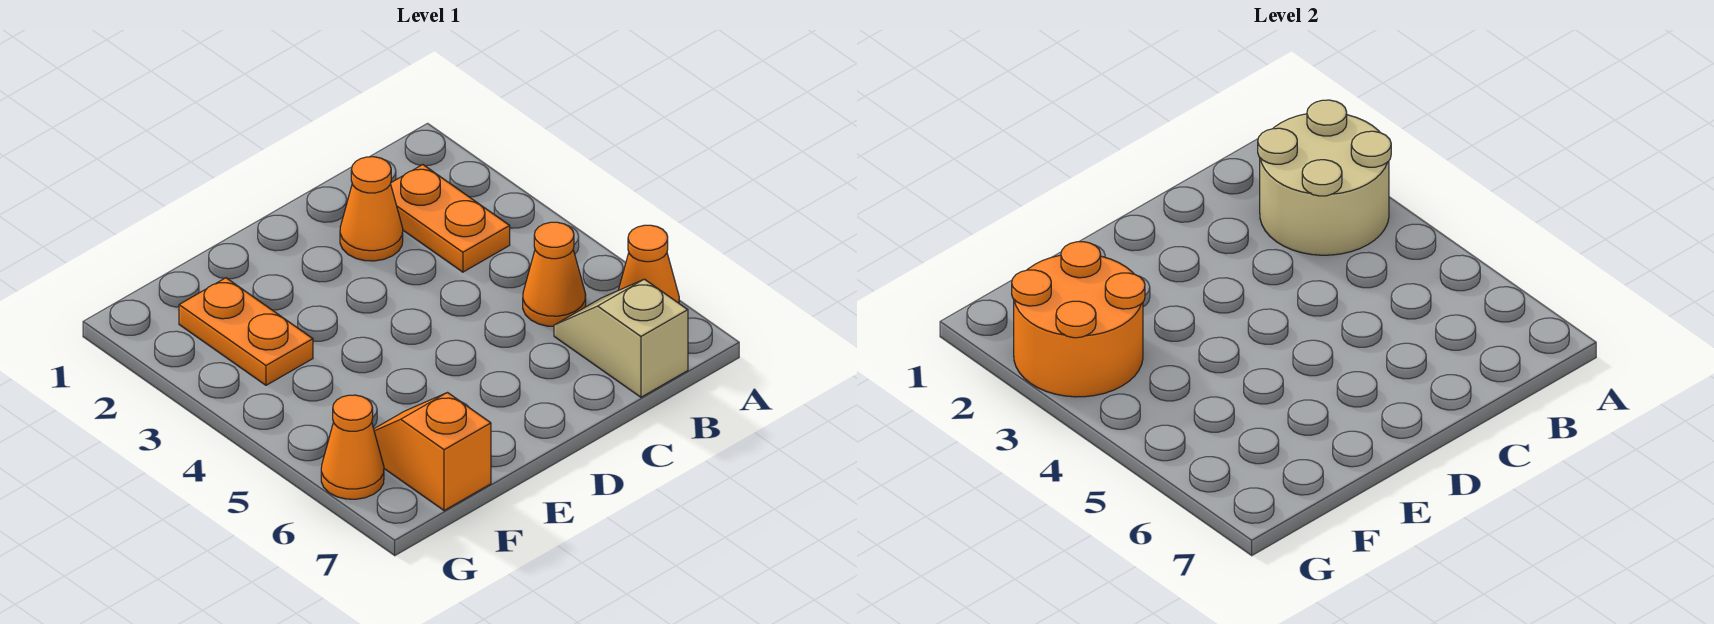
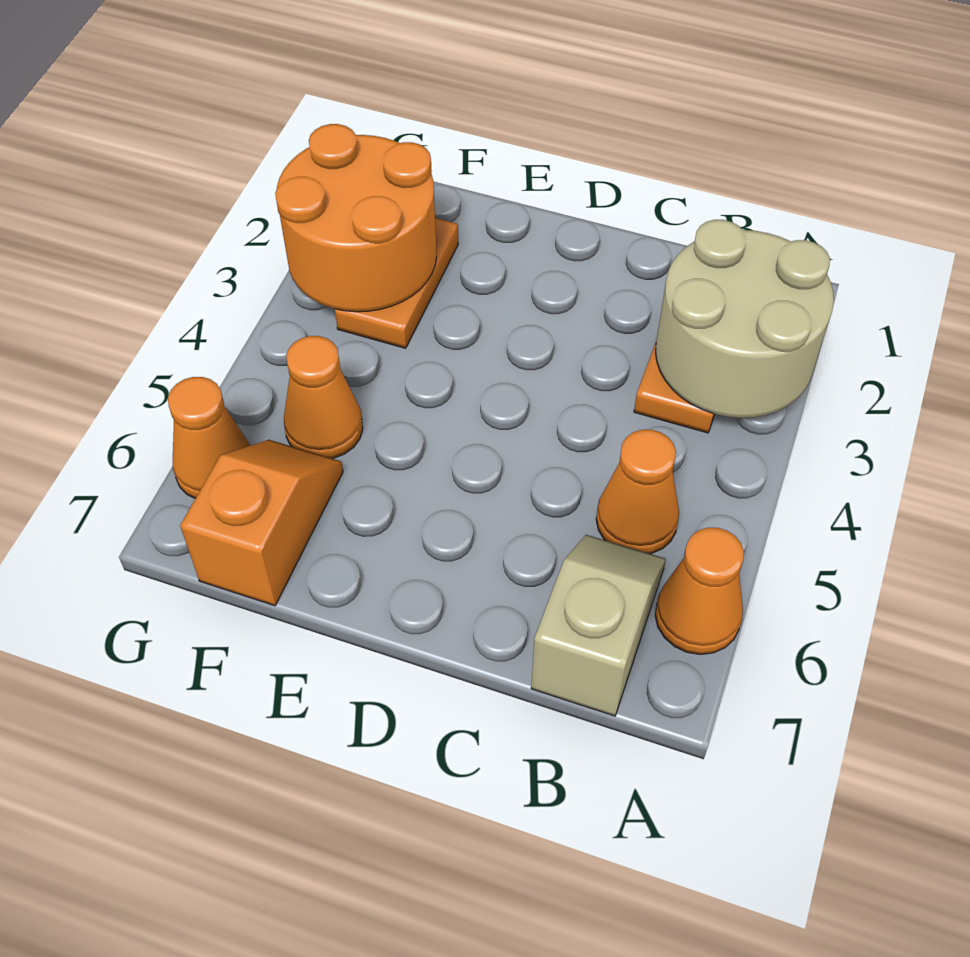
orange cone C2 level 1 -> orange cone F5 level 1

